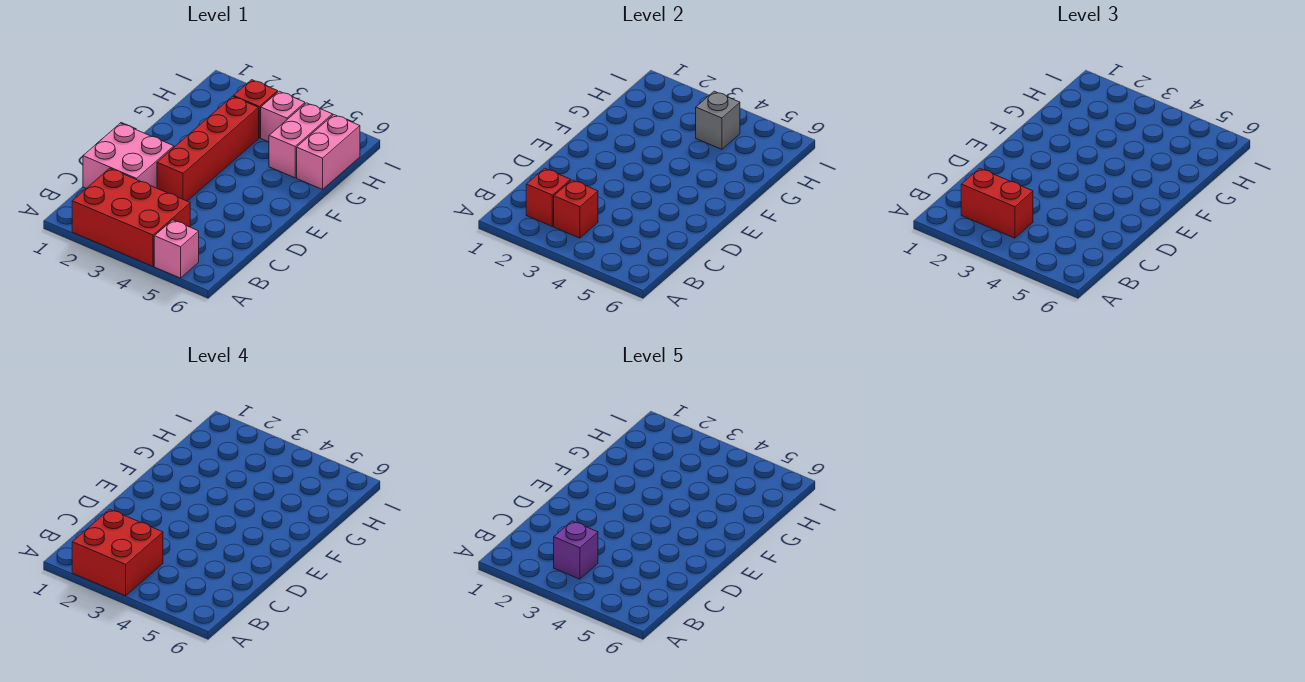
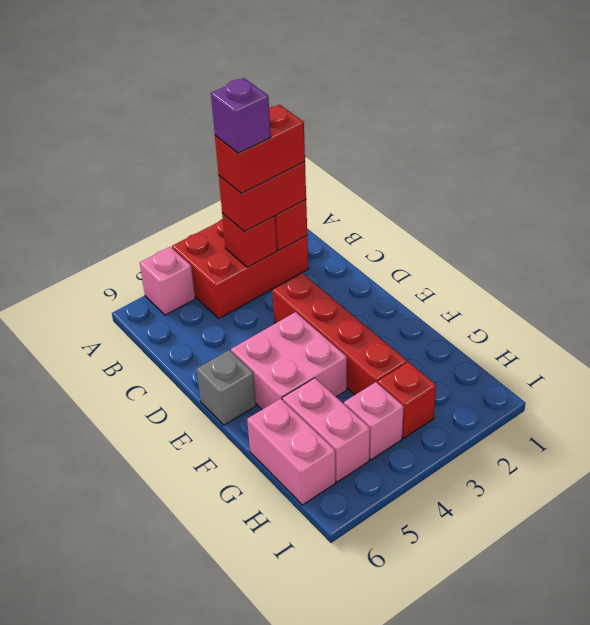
red brick A2:B3 level 4 -> red brick B2:B3 level 4
pink brick C1:D2 level 1 -> pink brick E4:F5 level 1
grey brick H4 level 2 -> grey brick E6 level 1

